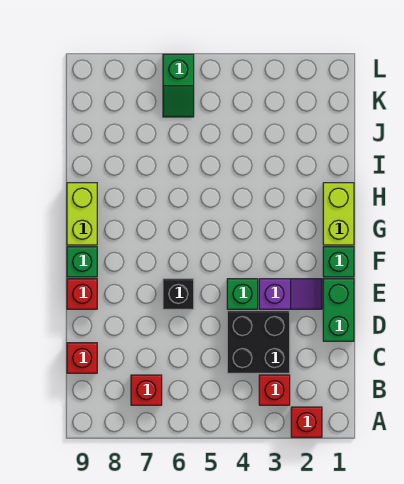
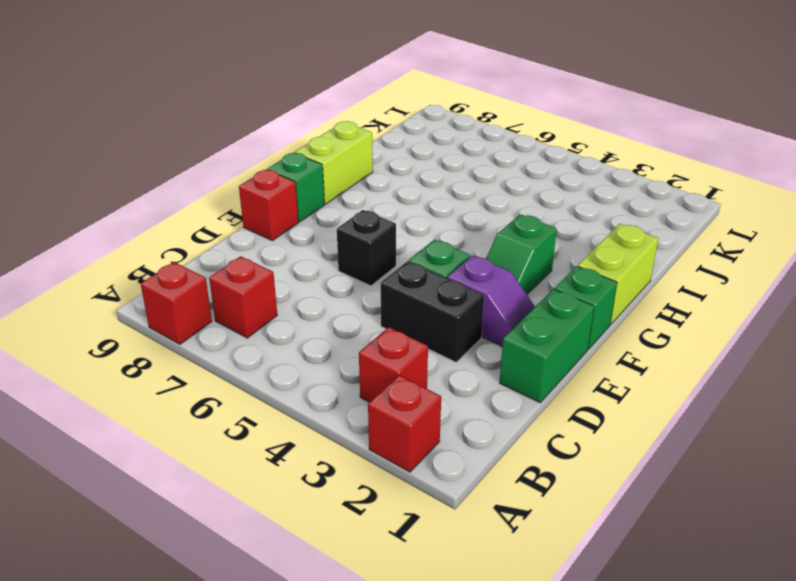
black brick C3:D4 level 1 -> black brick D3:D4 level 1
red brick C9 level 1 -> red brick A8 level 1
green slope K6:L6 level 1 top L -> green slope F3:G3 level 1 top G

